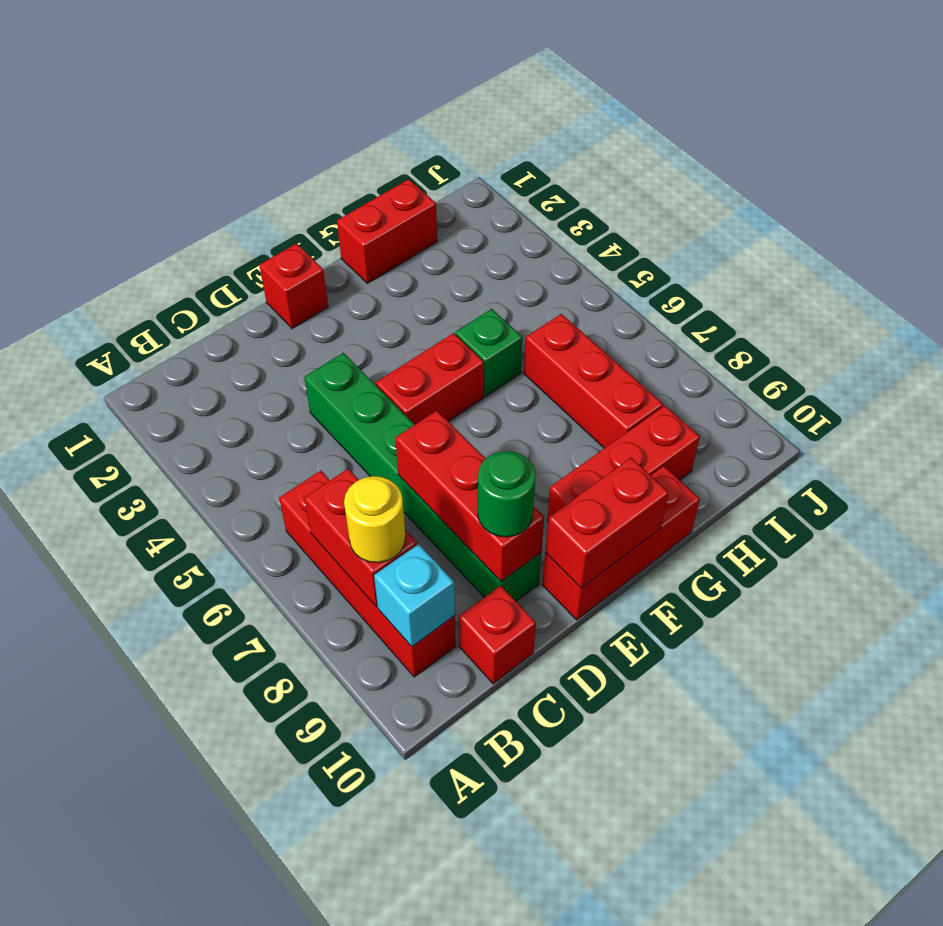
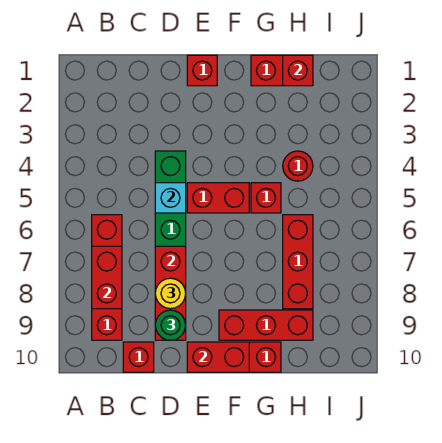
yellow round brick B8 level 3 -> yellow round brick D8 level 3
cyan brick B9 level 2 -> cyan brick D5 level 2
green brick G5 level 1 -> red brick G5 level 1
none -> red brick H1 level 2
none -> red round brick H4 level 1

